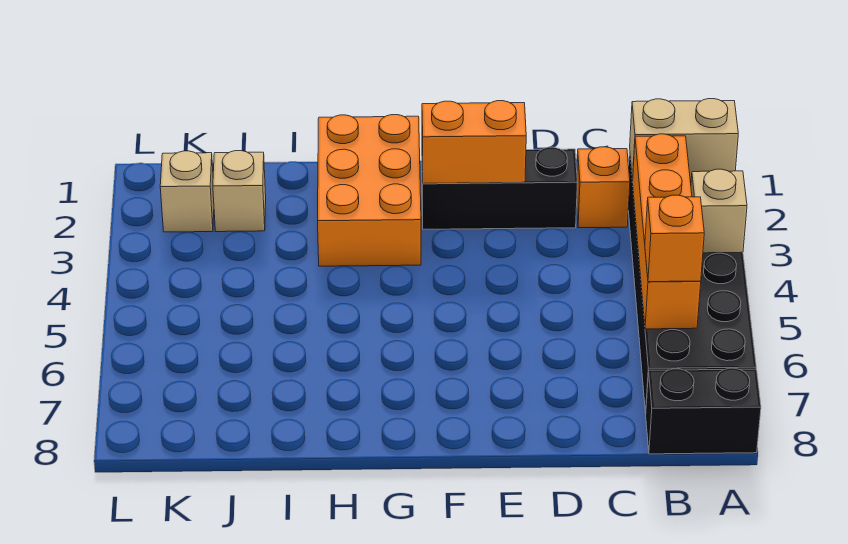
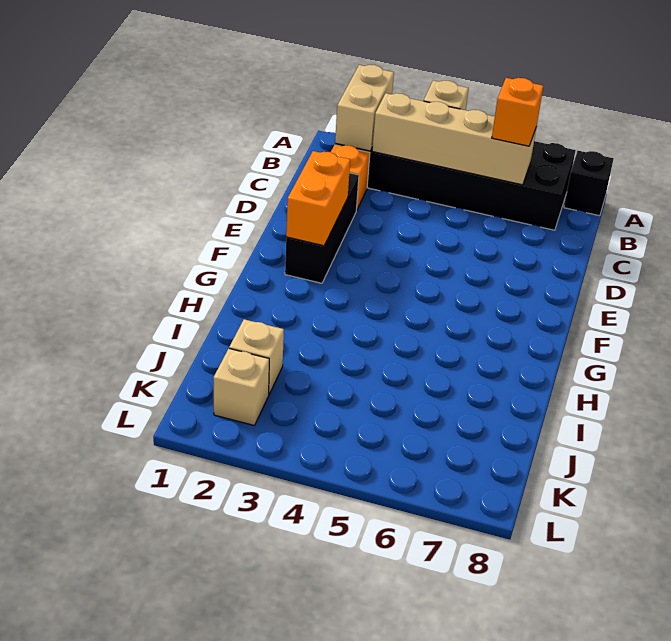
black brick A8:B8 level 1 -> black brick A8 level 1
orange brick B3:B6 level 2 -> tan brick B3:B6 level 2
orange brick G1:H3 level 1 -> none

